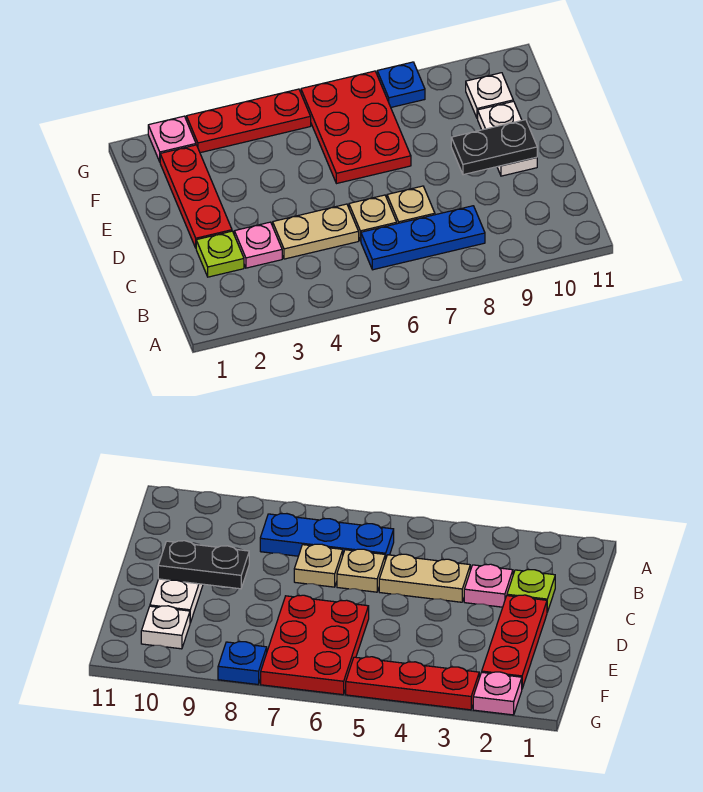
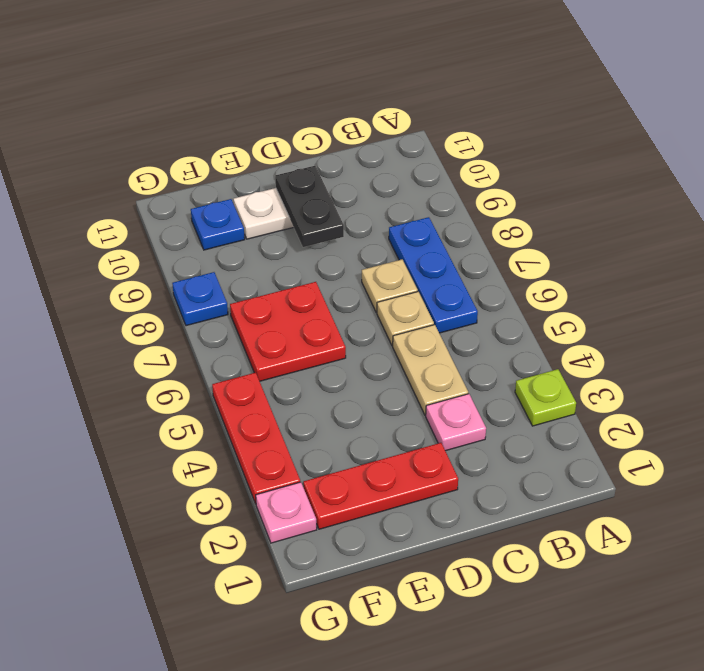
lime plate C2 level 1 -> lime plate A3 level 1
red plate E6:G7 level 1 -> red plate E6:F7 level 1
white plate F10 level 1 -> blue plate F10 level 1

